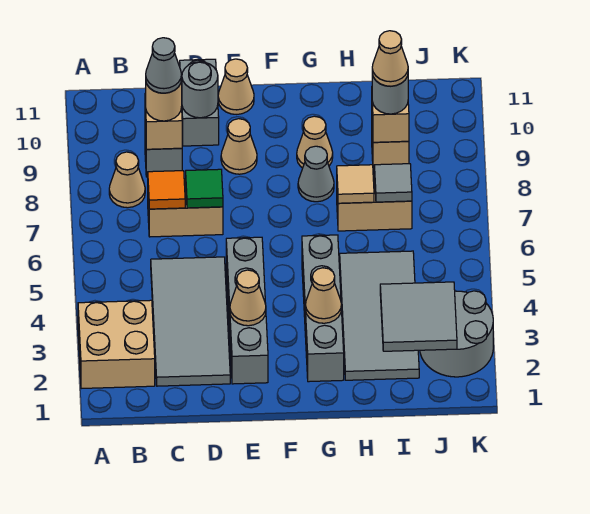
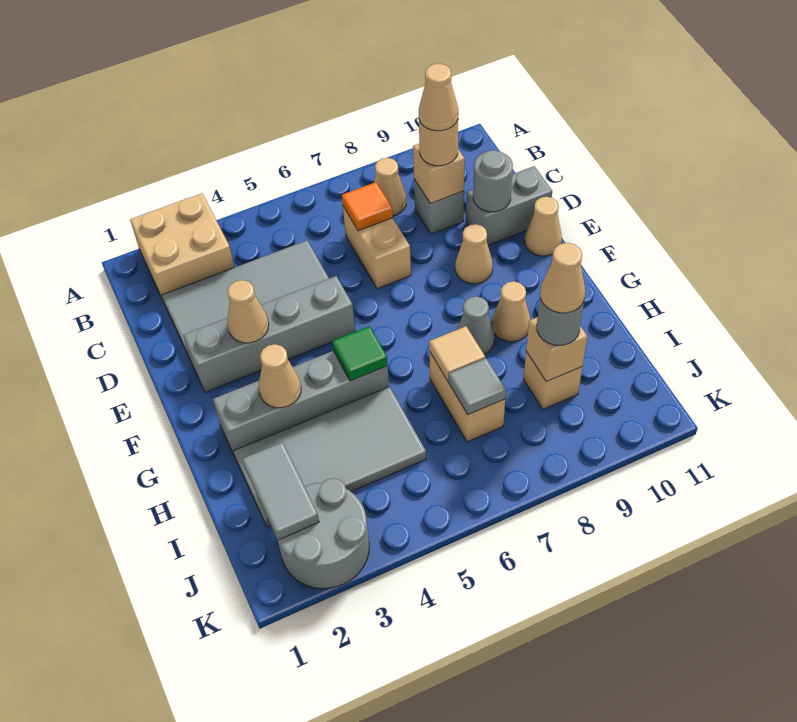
grey cone C9 level 4 -> tan cone C9 level 4
green tile D7 level 2 -> green tile G5 level 2
grey tile I2:J3 level 2 -> grey tile I2:J2 level 2

